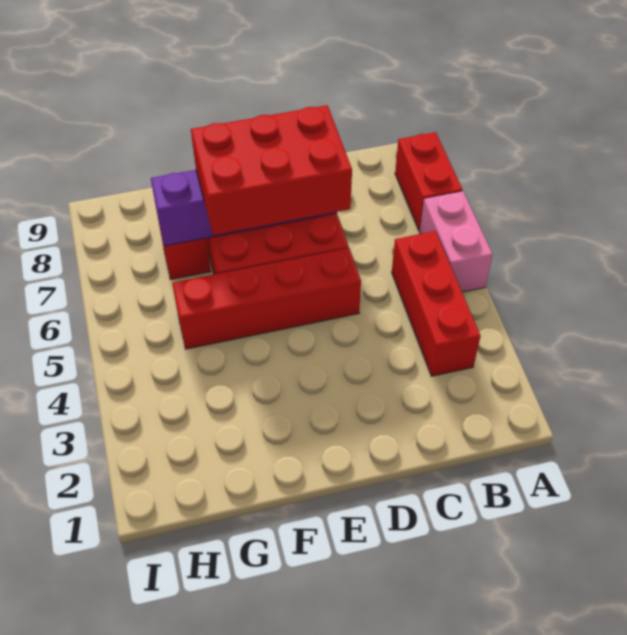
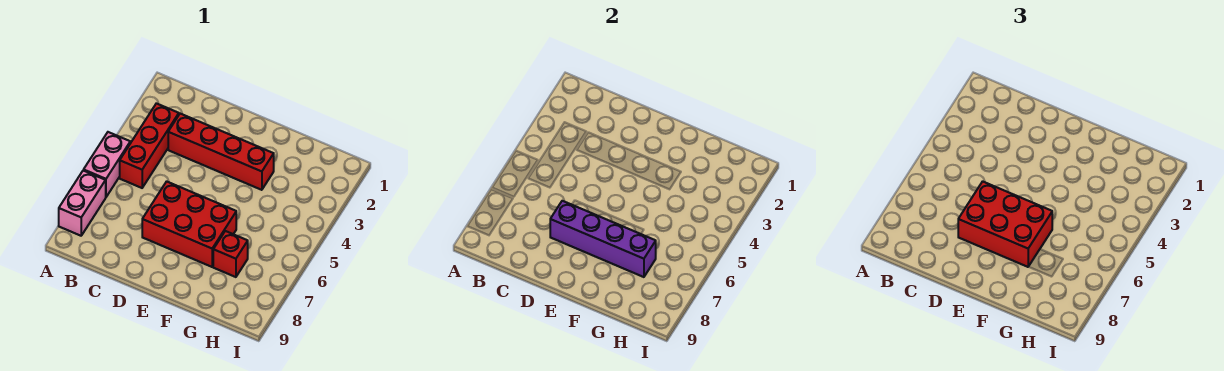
red brick A7:A8 level 1 -> pink brick A7:A8 level 1
red brick D5:G5 level 1 -> red brick C3:F3 level 1

